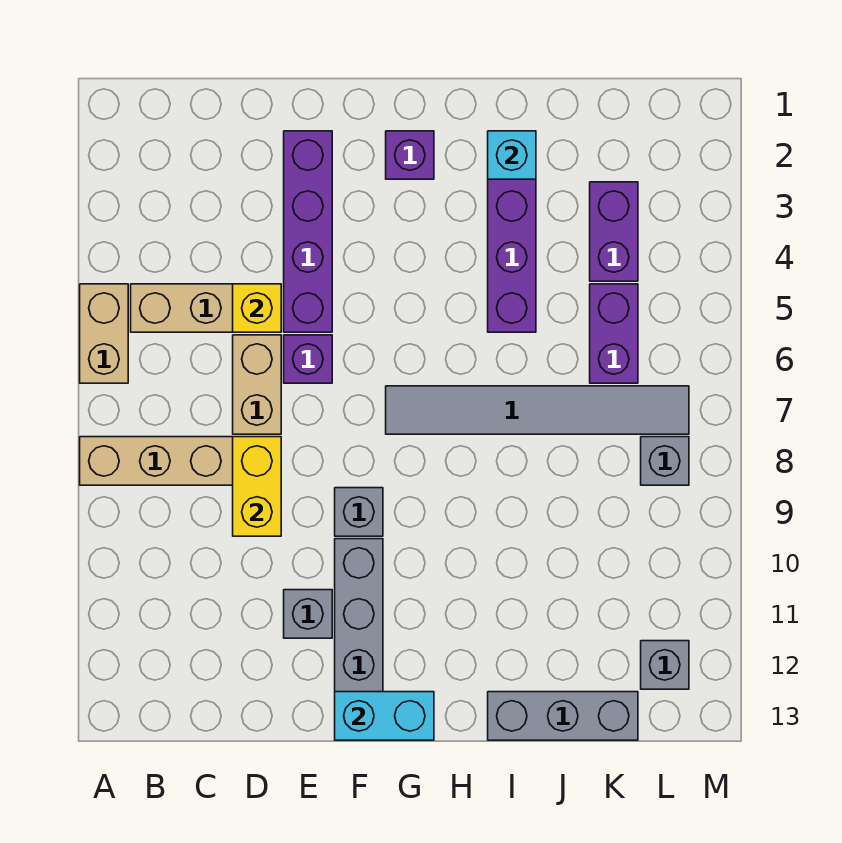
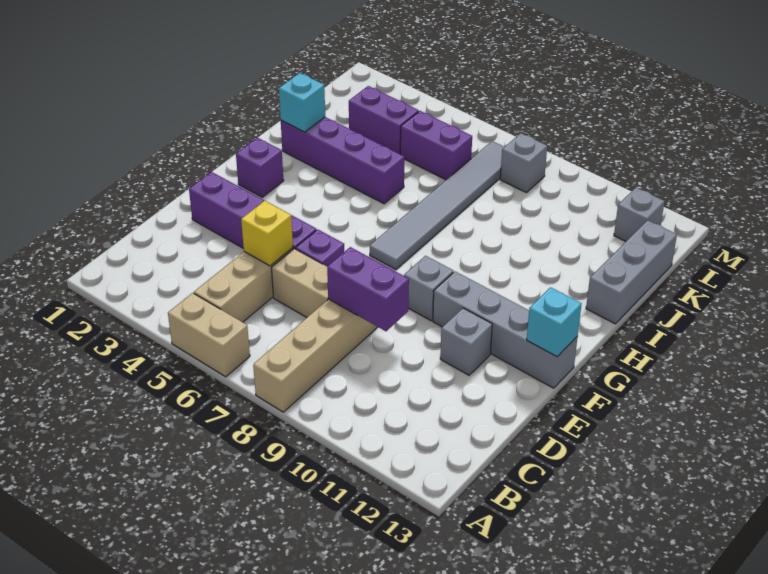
yellow brick D8:D9 level 2 -> purple brick D8:D9 level 2
cyan brick F13:G13 level 2 -> cyan brick F13 level 2

